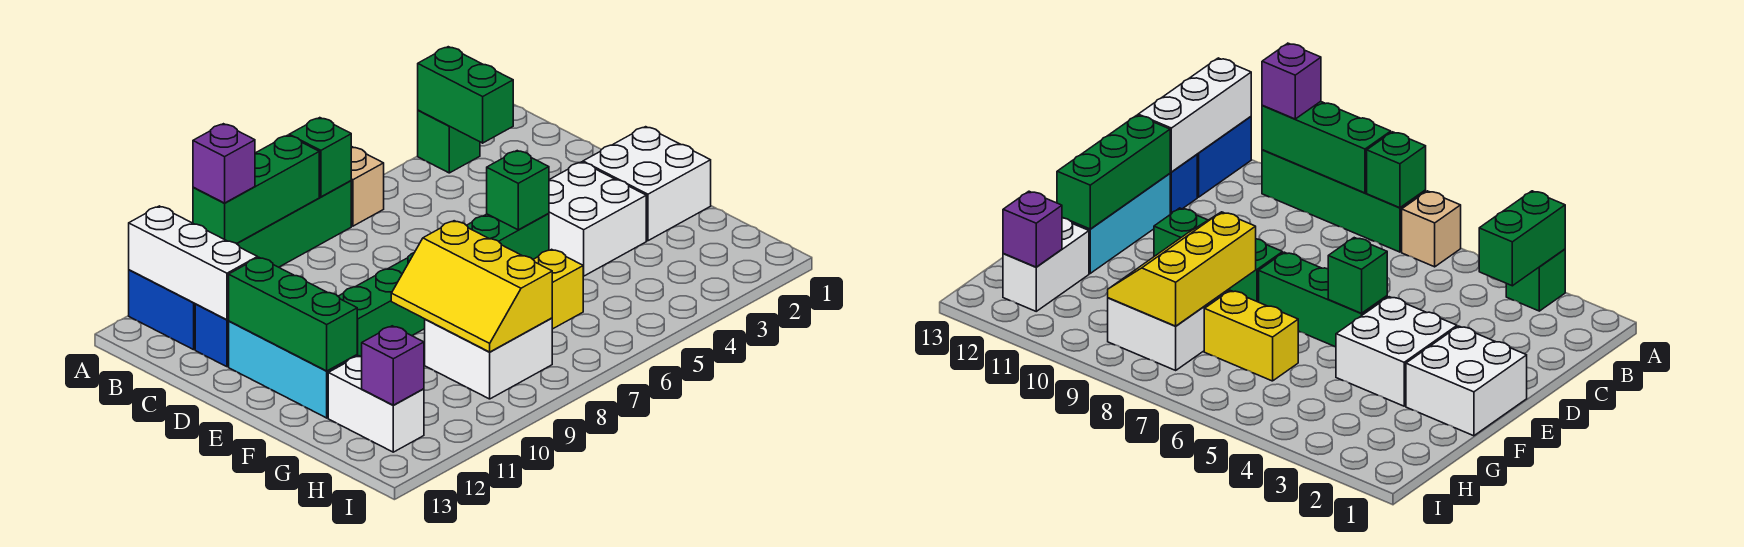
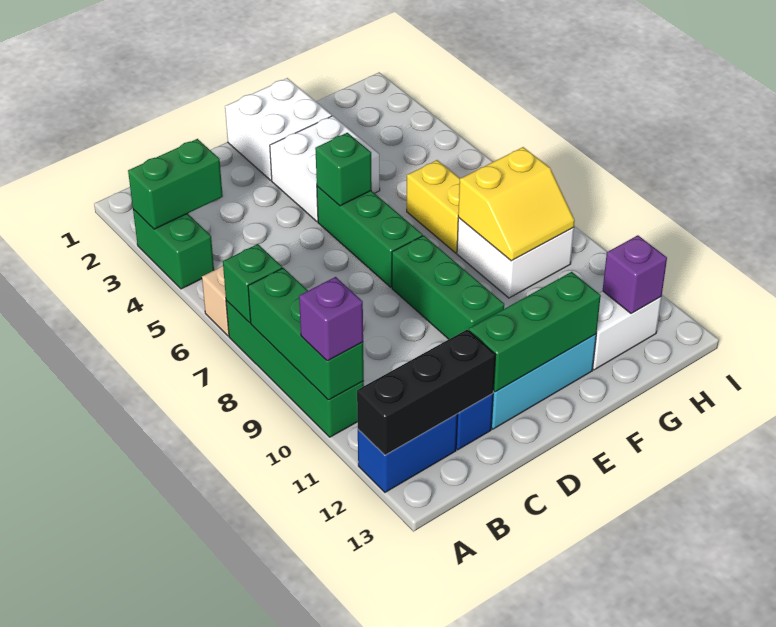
green brick A3 level 1 -> green brick A3:A4 level 1
white brick A12:C12 level 2 -> black brick A12:C12 level 2
yellow slope F8:H9 level 2 top 8 -> yellow slope G8:H9 level 2 top 8

